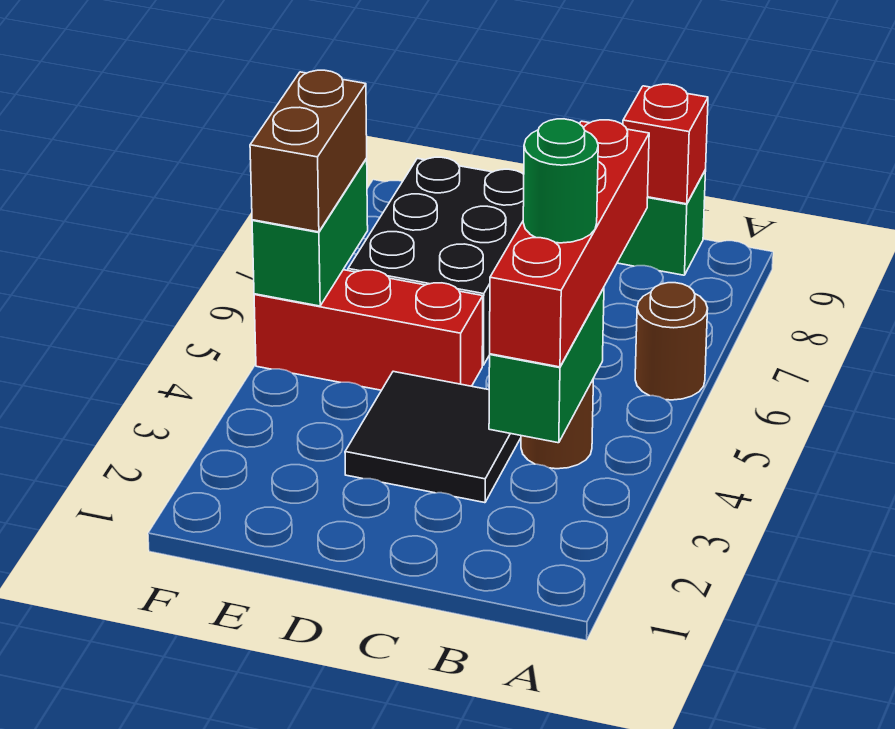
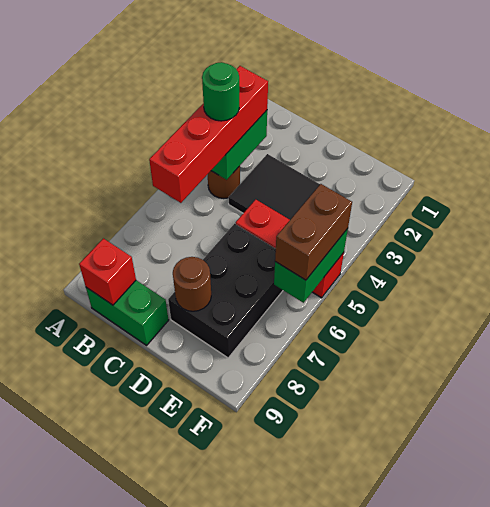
brown round brick A6 level 1 -> brown round brick D8 level 2

